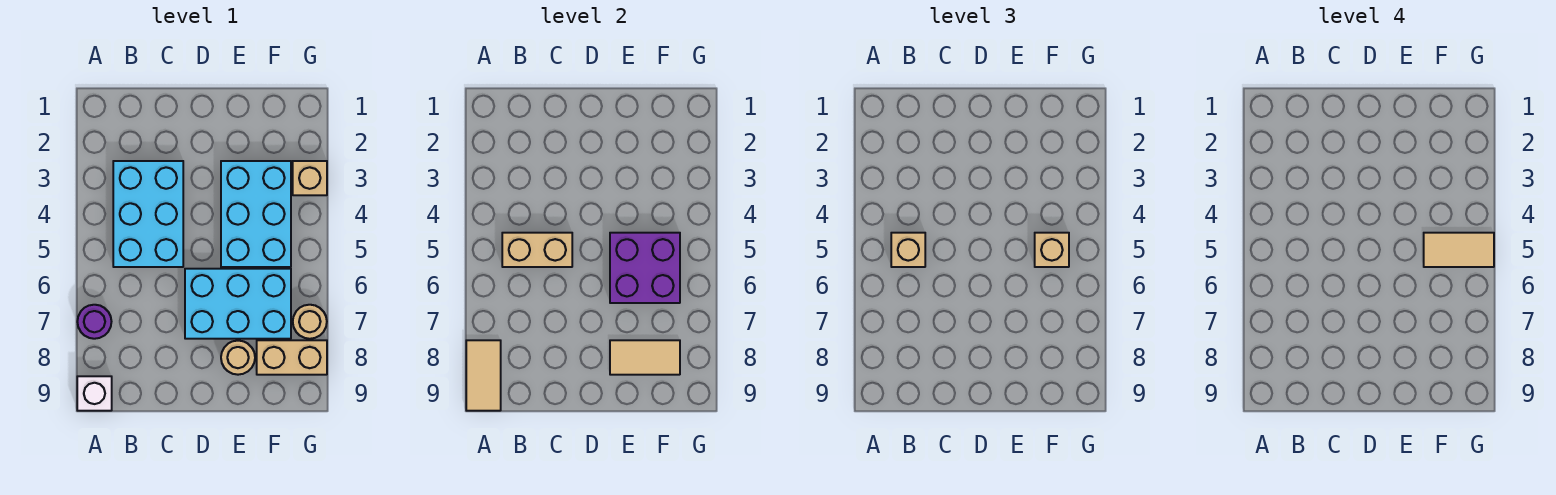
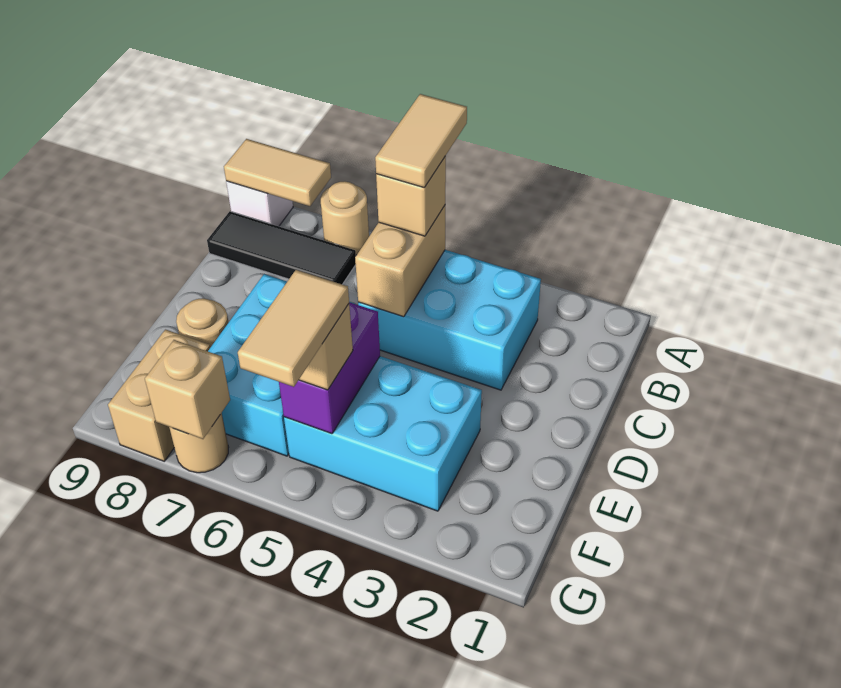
purple round brick A7 level 1 -> tan round brick A7 level 1
none -> black tile B7:B9 level 1
purple brick E5:F6 level 2 -> purple brick E5:F5 level 2
tan tile E8:F8 level 2 -> tan tile A5:B5 level 4
tan brick G3 level 1 -> tan brick G7 level 2

